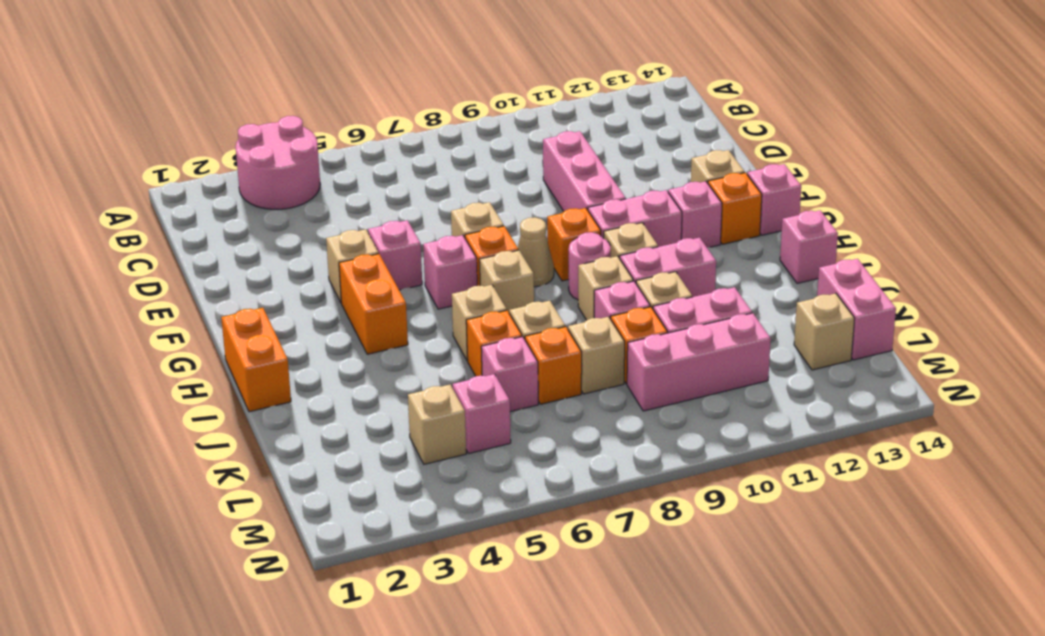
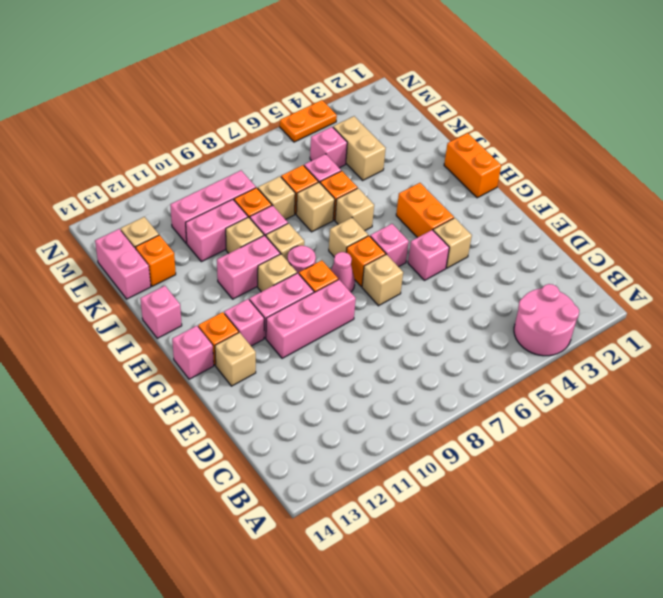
pink brick D10:F10 level 1 -> pink brick F9:F11 level 1
tan cone G8 level 1 -> pink cone G8 level 1
none -> orange brick K13 level 1
tan brick L4 level 1 -> tan brick K4:L4 level 1
none -> orange plate N4:N5 level 1

